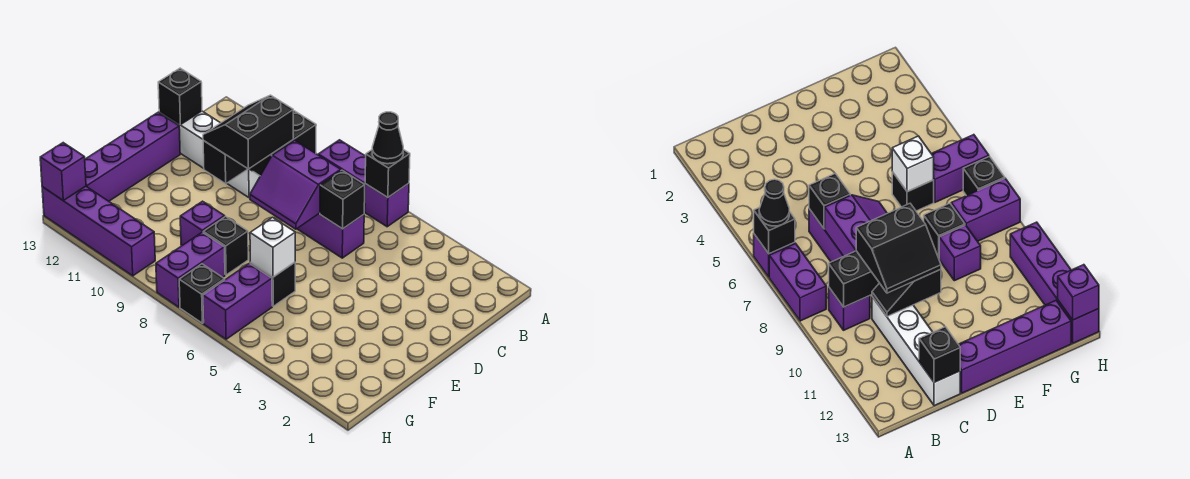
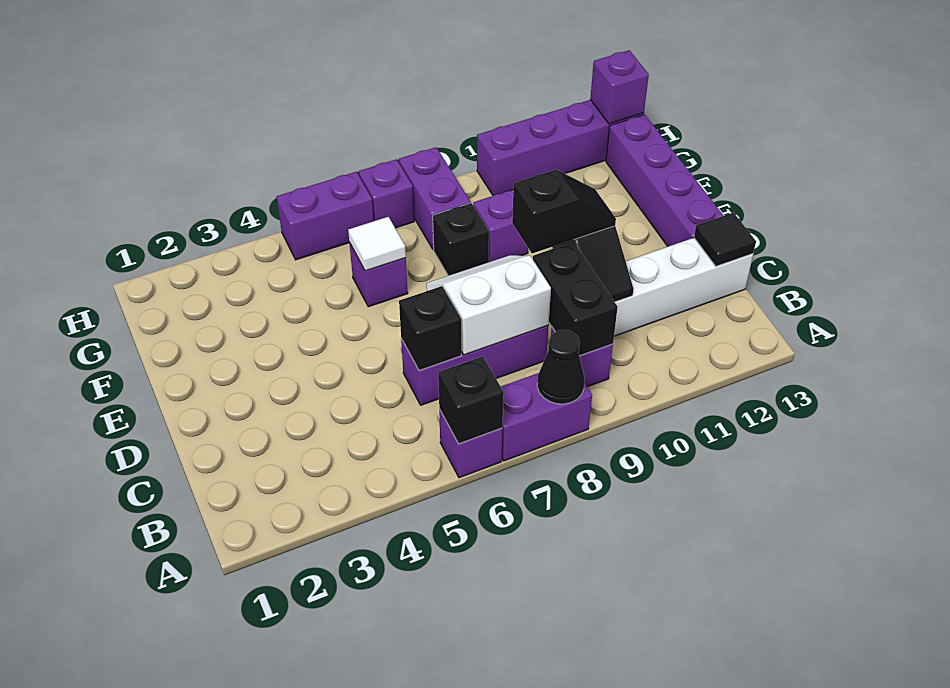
black cone A6 level 3 -> black cone A8 level 2
purple slope C7:D8 level 2 top C -> white slope C7:D8 level 2 top C
black slope C9:D10 level 3 top 9 -> black slope D9:D10 level 3 top 9
black brick C13 level 2 -> black tile C13 level 2
black brick F6 level 1 -> purple brick F6 level 1
white brick F6 level 2 -> white tile F6 level 2
purple brick G6:H6 level 1 -> purple brick H5:H6 level 1
black brick H7 level 1 -> purple brick H7 level 1

